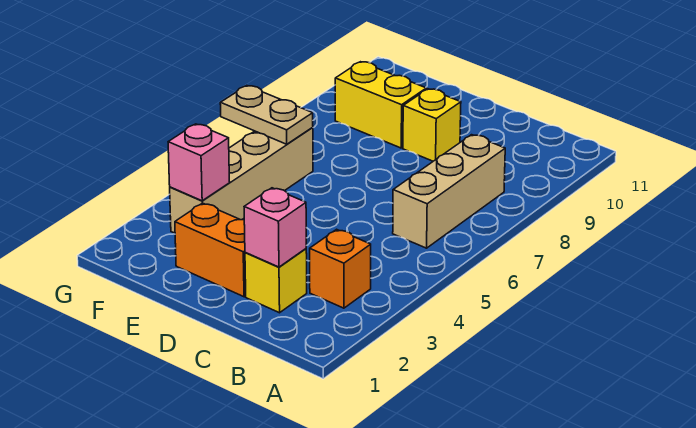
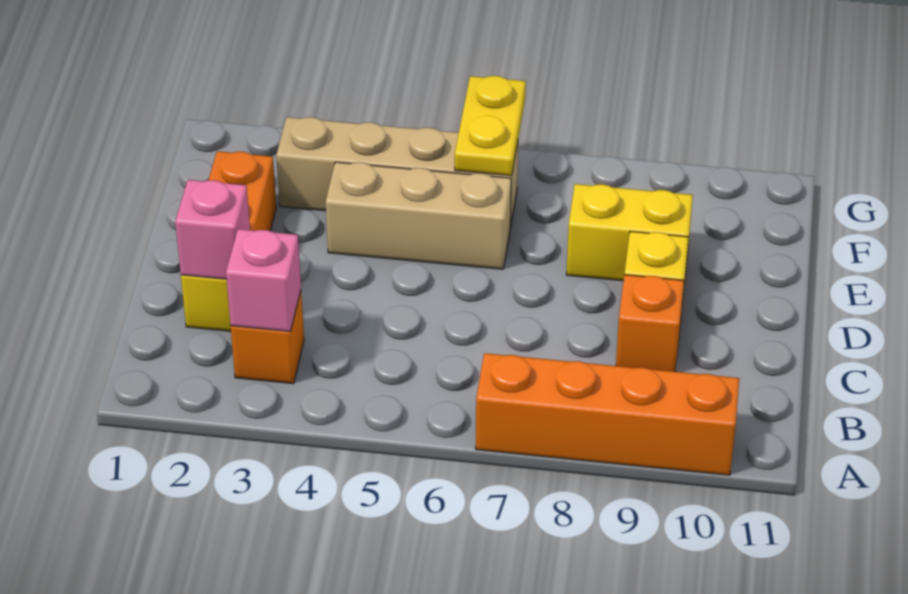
none -> orange brick A7:A10 level 1
tan brick B6:B8 level 1 -> tan brick E4:E6 level 1
none -> orange brick C9 level 1
yellow brick E9:F9 level 1 -> yellow brick E8:E9 level 1
pink brick F3 level 2 -> pink brick B3 level 2
tan plate F6:G6 level 2 -> yellow plate F6:G6 level 2

